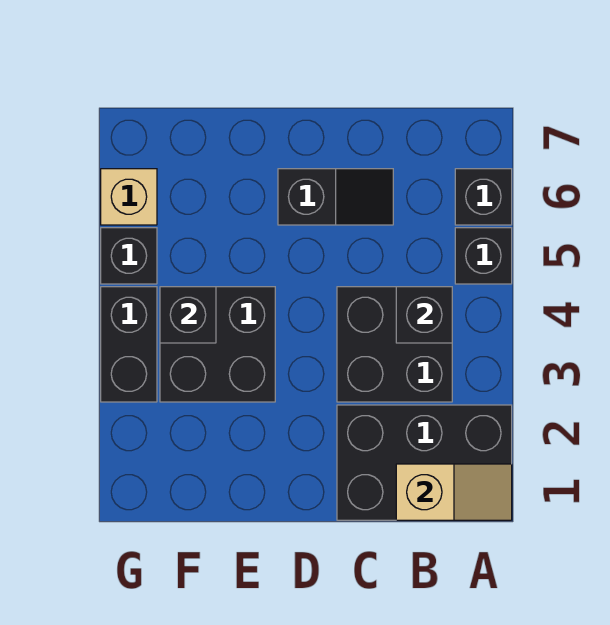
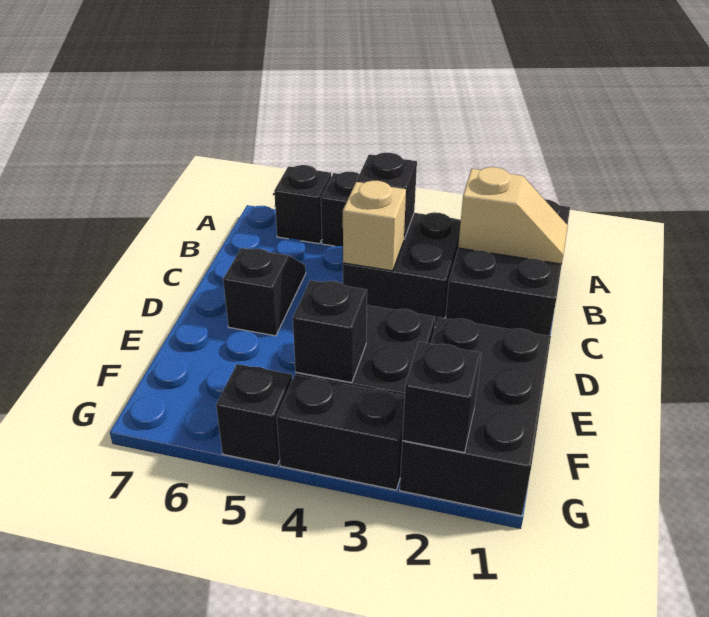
tan slope A1:B1 level 2 top B -> tan slope B1:B2 level 2 top 2
none -> black brick E1:G2 level 1
none -> black brick G2 level 2
tan brick G6 level 1 -> tan brick C4 level 2

